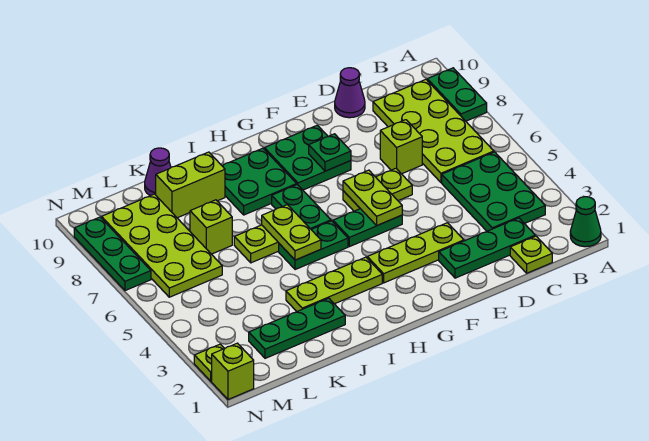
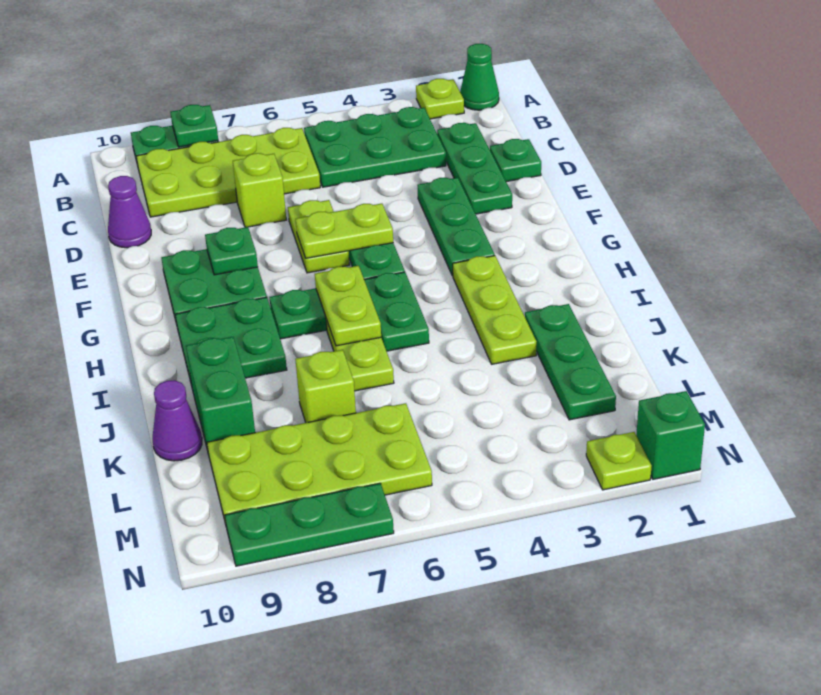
none -> green plate A8 level 2
lime plate C1 level 1 -> lime plate A2 level 1
none -> green plate D1 level 1
lime plate E3:G3 level 1 -> green plate E3:G3 level 1
lime plate I5:I6 level 2 -> lime plate H6:I6 level 2
lime brick J9:K9 level 1 -> green brick J9:K9 level 1
lime brick N1 level 1 -> green brick N1 level 1

